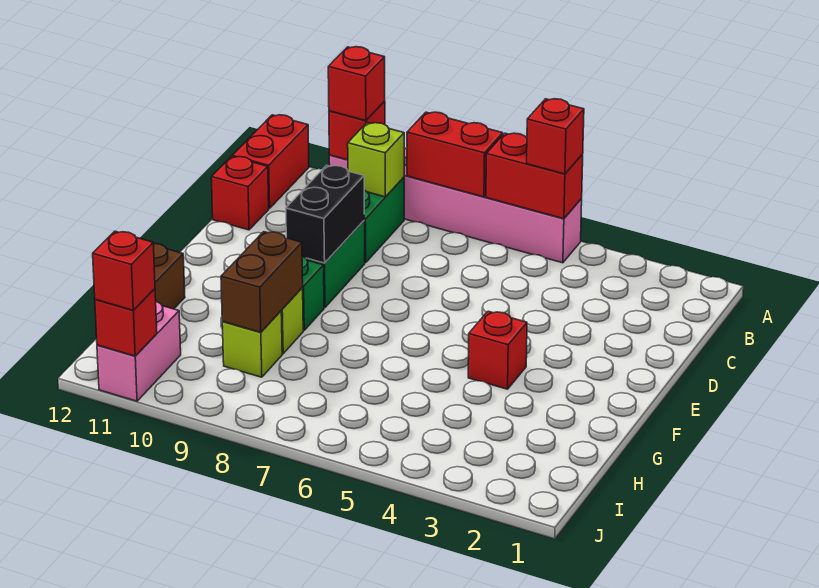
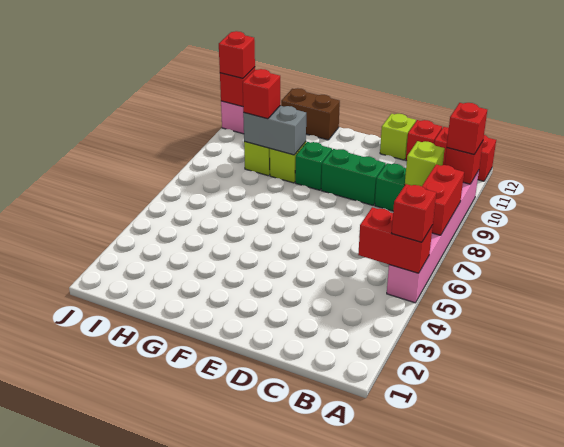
red brick A5:A6 level 2 -> red brick A5:B5 level 2
black brick D9:E9 level 2 -> none
none -> lime brick D12 level 1
red brick F4 level 1 -> red brick H9 level 3
brown brick G9:H9 level 2 -> grey brick G9:H9 level 2

